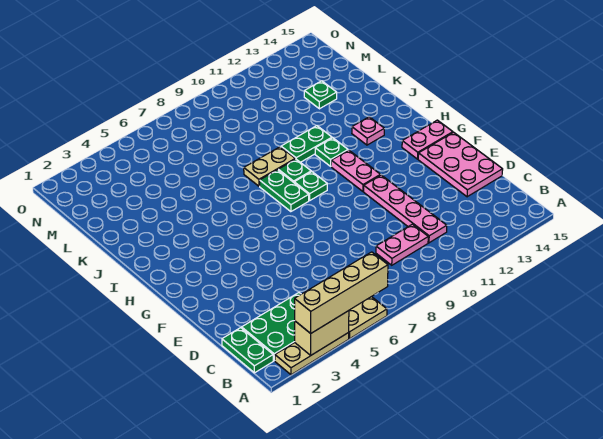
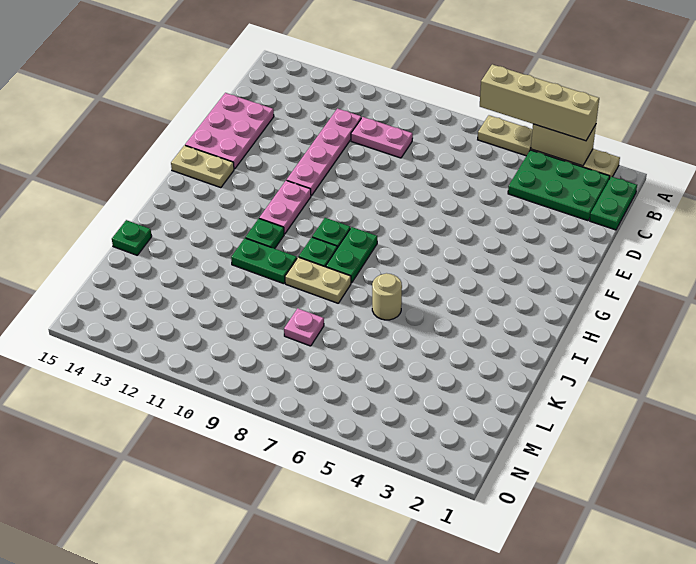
pink plate G14:G15 level 1 -> tan plate G14:G15 level 1
pink plate I13 level 1 -> pink plate L8 level 1
none -> tan round brick J6 level 1
green plate L13 level 1 -> green plate K15 level 1

